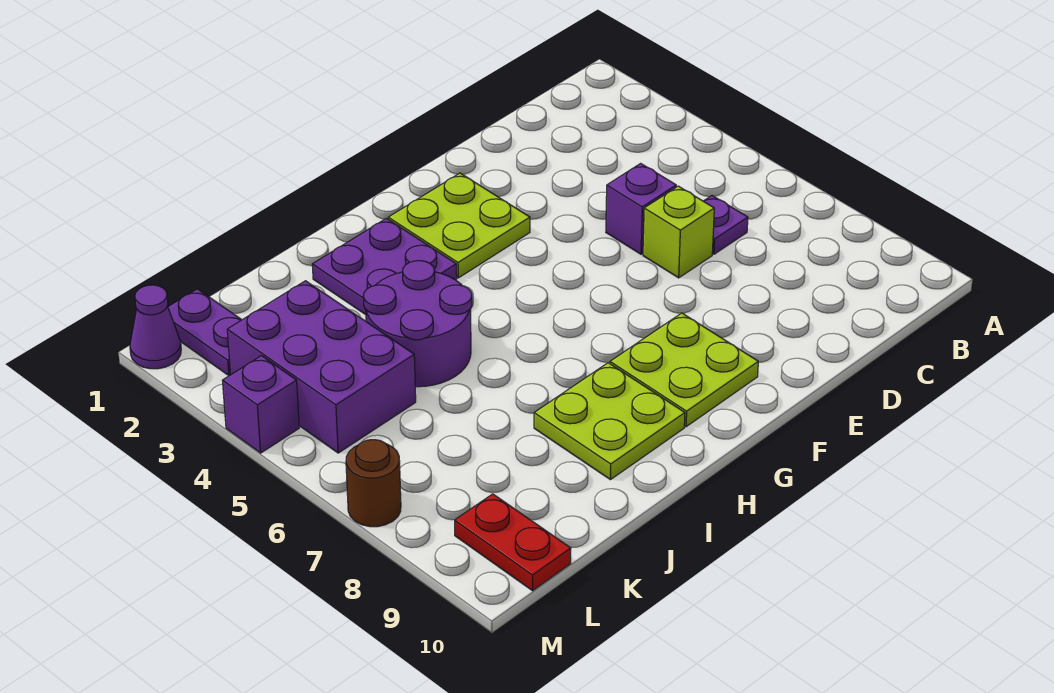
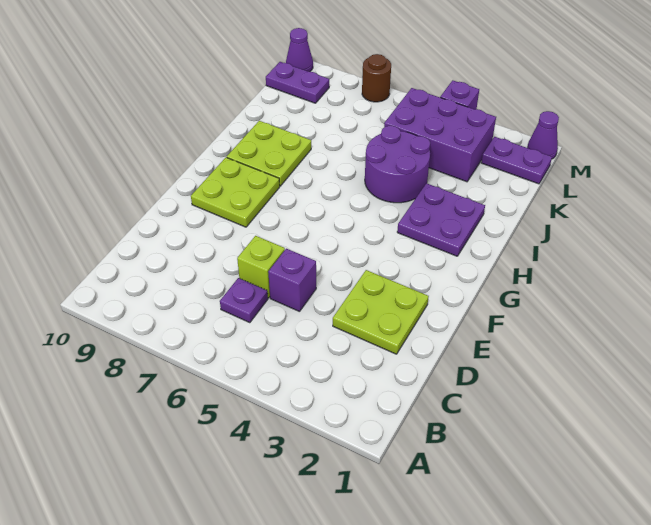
lime plate F2:G3 level 1 -> lime plate D2:E3 level 1
red plate L9:L10 level 1 -> purple plate L9:L10 level 1
none -> purple cone M10 level 1

